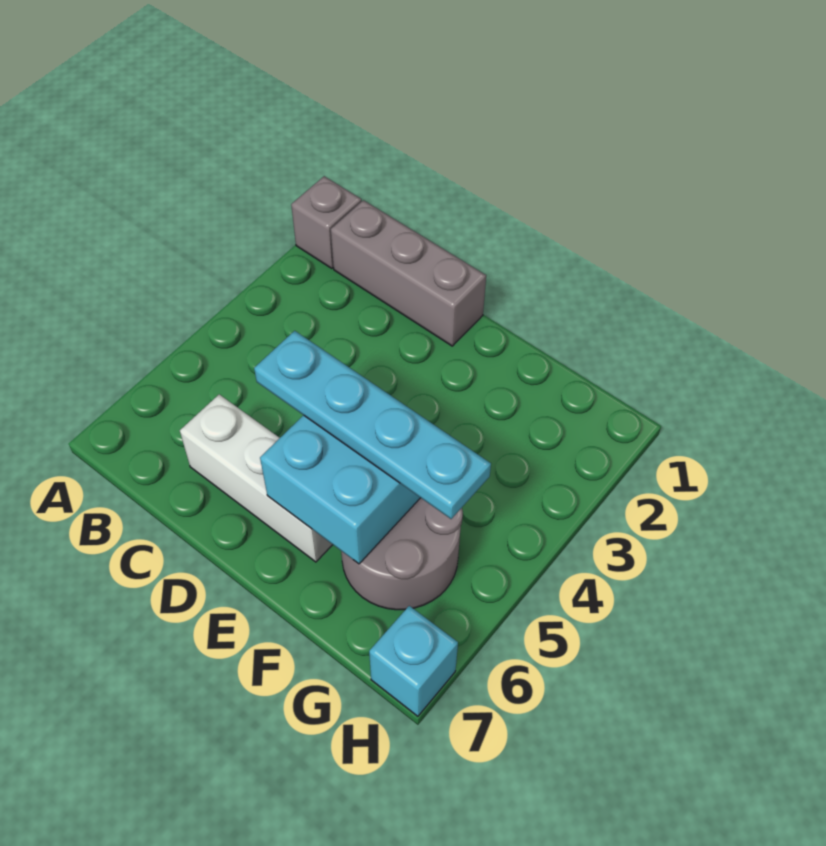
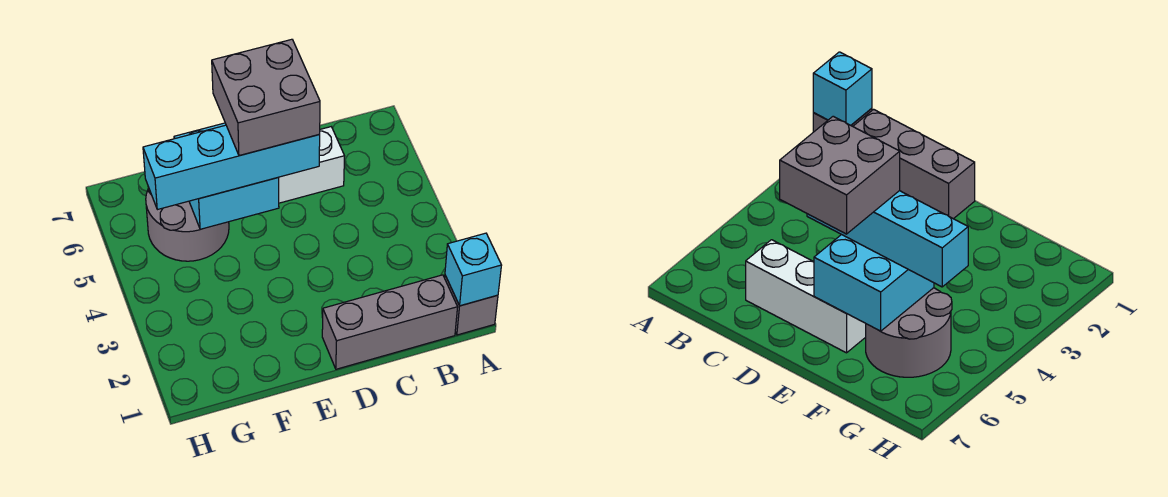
cyan plate D5:G5 level 3 -> cyan brick D5:G5 level 3
none -> grey brick D5:E6 level 4
cyan brick H7 level 1 -> cyan brick A1 level 2

